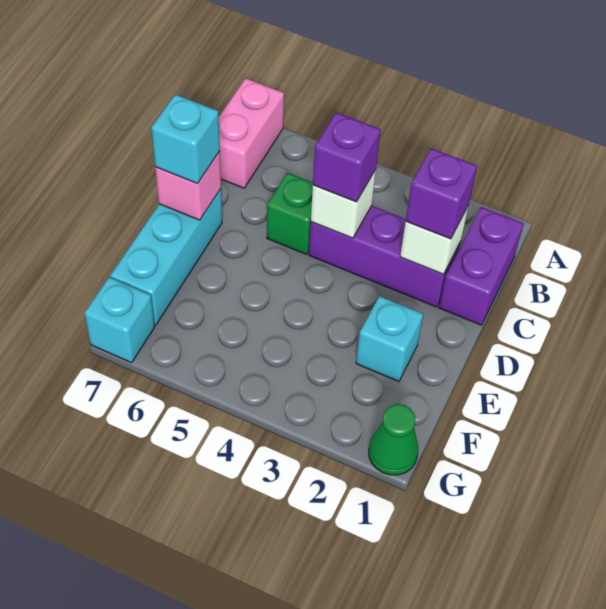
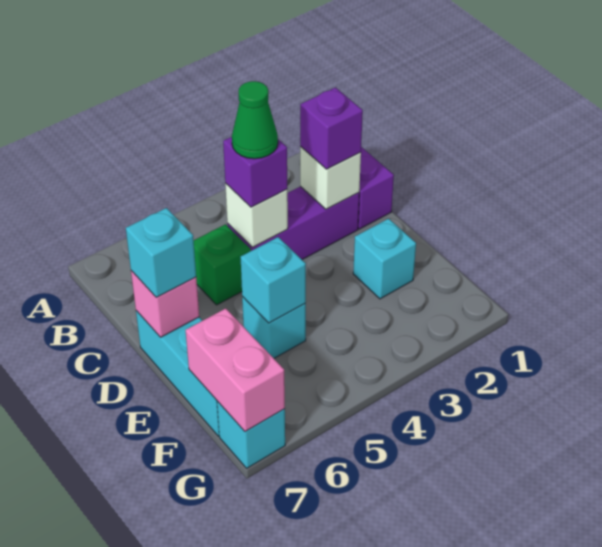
pink brick A7:B7 level 1 -> pink brick F7:G7 level 2
none -> cyan brick E5 level 1
none -> cyan brick E5 level 2
green cone G1 level 1 -> green cone C4 level 4

